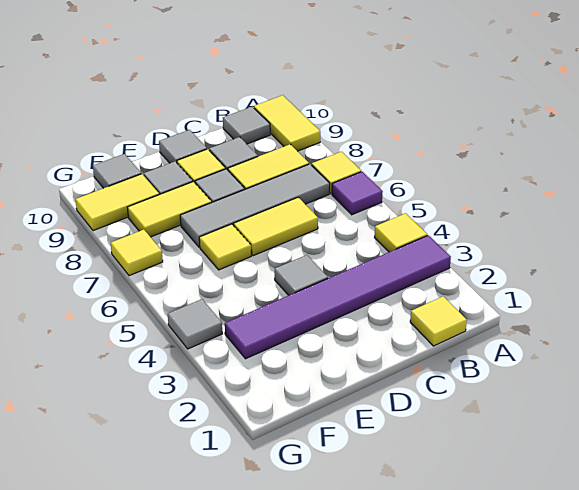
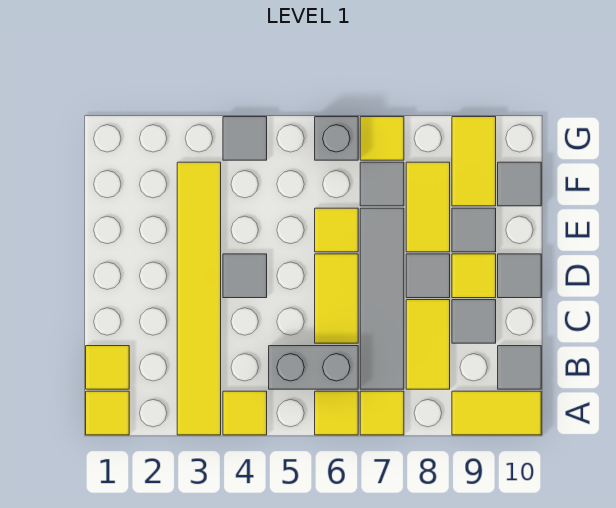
none -> yellow tile A1 level 1
purple tile A3:F3 level 1 -> yellow tile A3:F3 level 1
purple tile A6 level 1 -> yellow tile A6 level 1
none -> grey brick B5:B6 level 1
none -> grey tile F7 level 1
none -> grey brick G6 level 1

